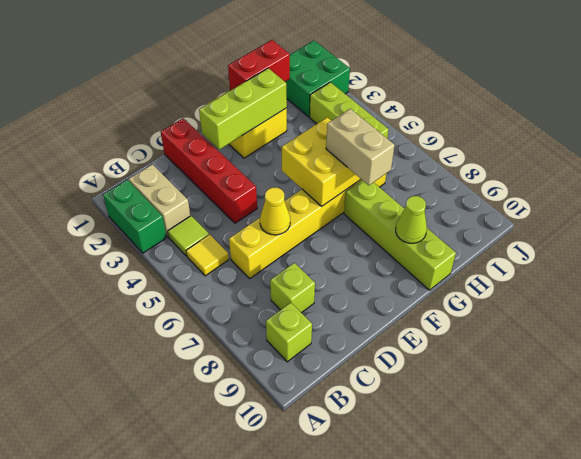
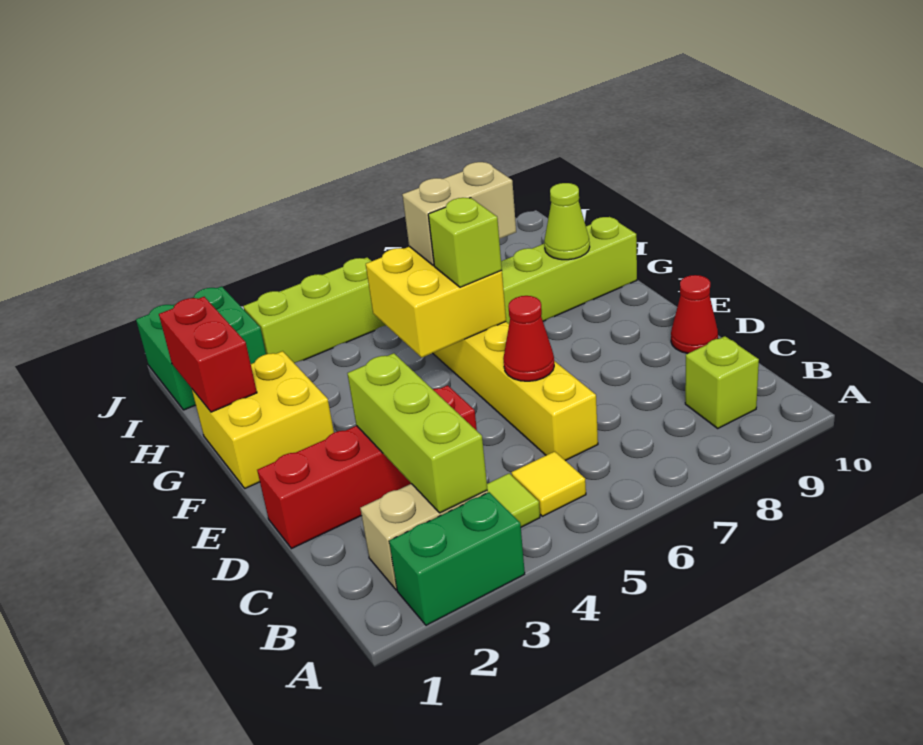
lime brick C8 level 1 -> lime brick F6 level 3
yellow cone D6 level 2 -> red cone D6 level 2
none -> red cone D10 level 1
lime brick E2:G2 level 2 -> lime brick B3:D3 level 2

